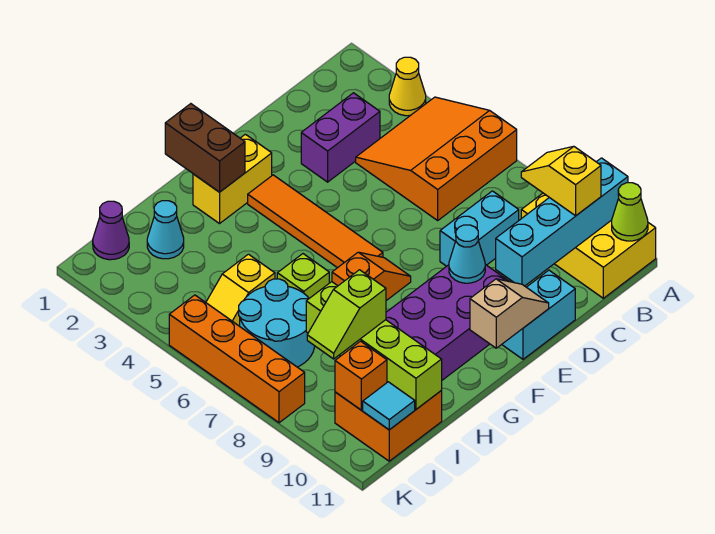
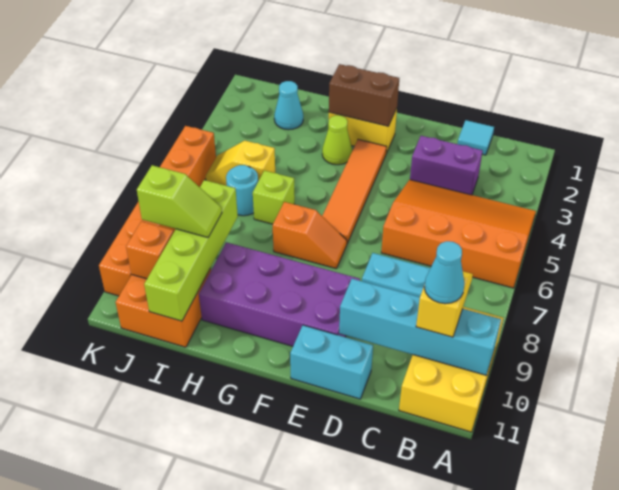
yellow cone A3 level 1 -> none
orange slope A4:C6 level 1 top 6 -> orange slope A4:D6 level 1 top 6
lime cone A11 level 2 -> lime cone G3 level 1
cyan cone E9 level 2 -> cyan cone B10 level 4
tan slope E11:F11 level 2 top F -> none
brown brick G1:G2 level 2 -> brown brick F2:G2 level 2
cyan round brick I6:J7 level 1 -> cyan round brick I6 level 1
lime slope I9:J9 level 3 top I -> lime slope I9:J9 level 3 top J
purple cone J1 level 1 -> none
cyan tile J11 level 2 -> cyan tile C1 level 1
orange brick K5:K8 level 1 -> orange brick K5:K10 level 1

